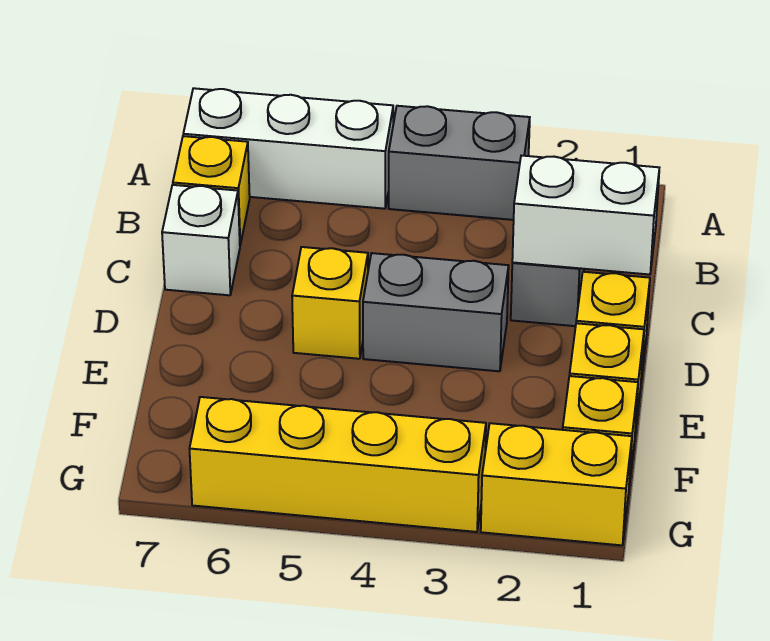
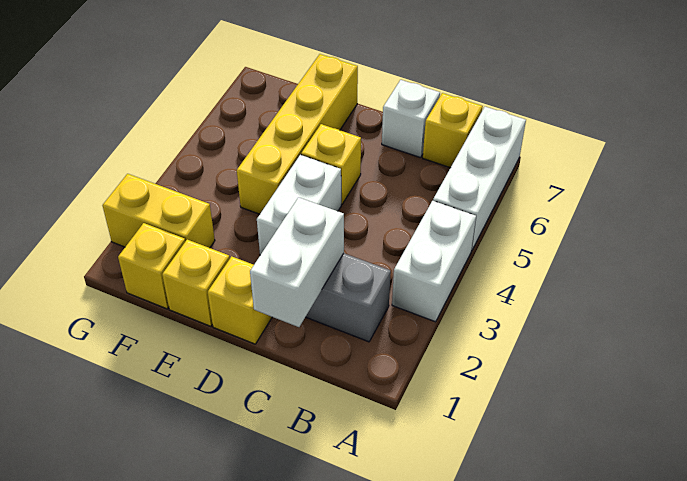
grey brick A3:A4 level 1 -> white brick A3:A4 level 1
grey brick D3:D4 level 1 -> white brick D3:D4 level 1
yellow brick G1:G2 level 1 -> yellow brick F2:G2 level 1
yellow brick G3:G6 level 1 -> yellow brick E4:E7 level 1

